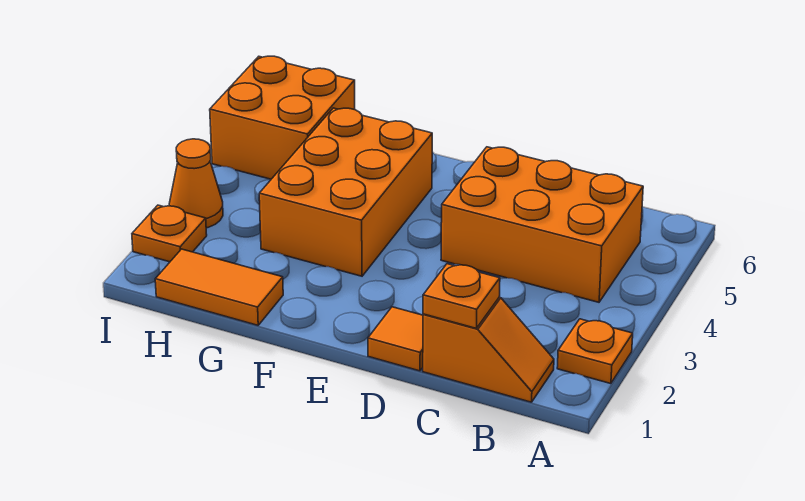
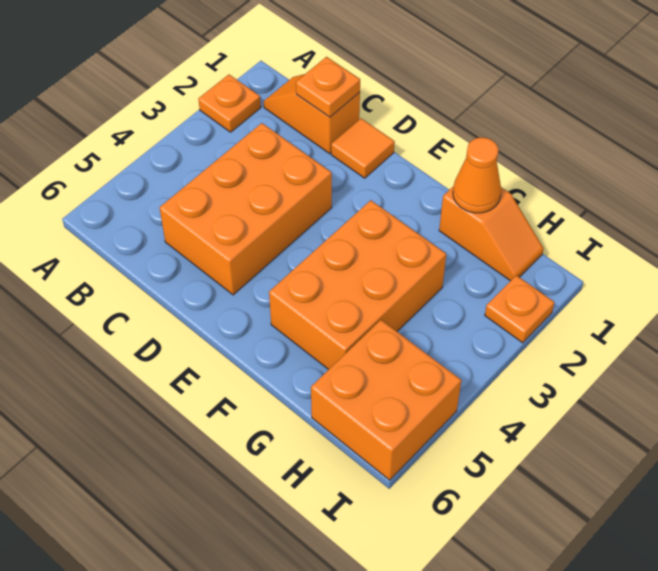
orange brick B4:D5 level 1 -> orange brick C3:D5 level 1
orange tile G1:H1 level 1 -> orange slope G1:H1 level 1 top G
orange cone I3 level 1 -> orange cone G1 level 2

